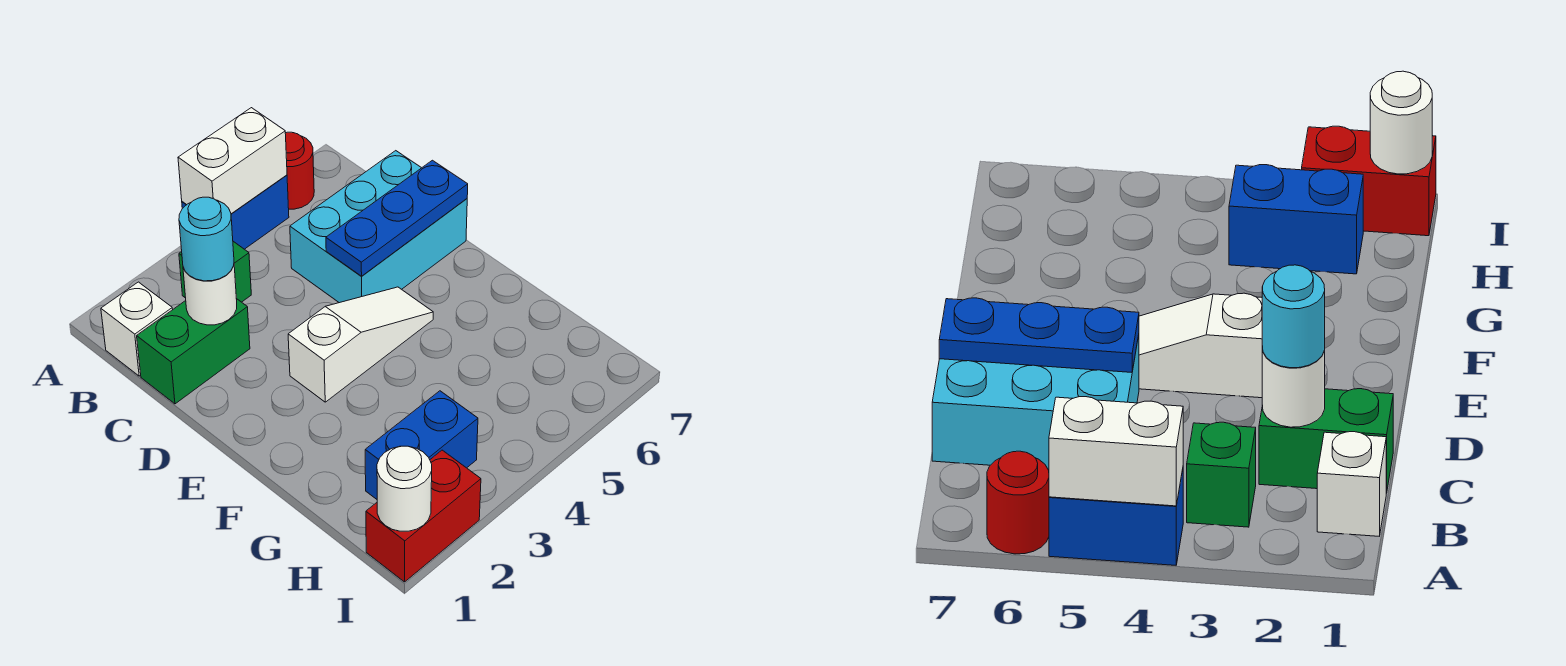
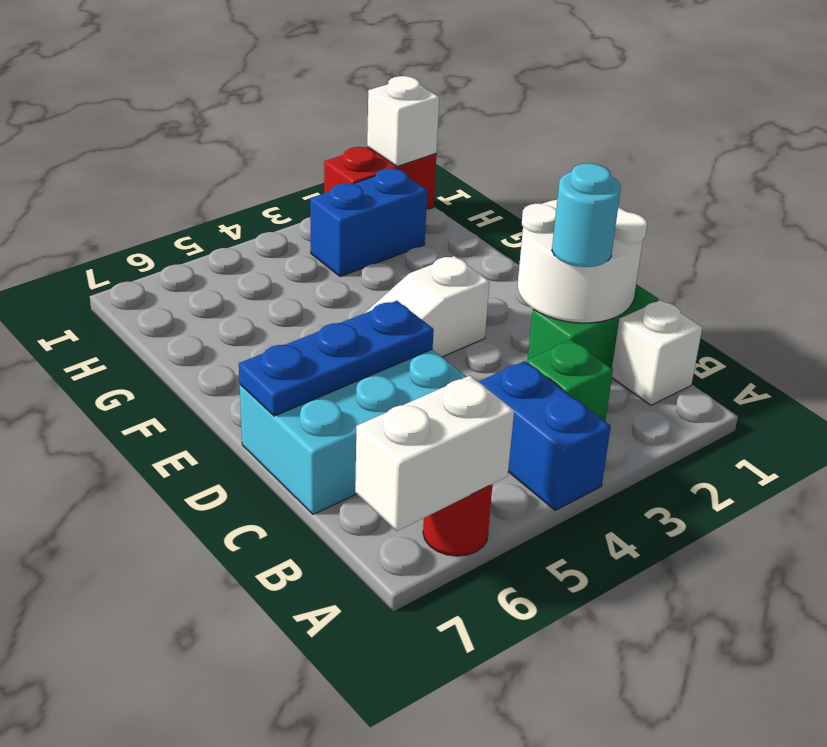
blue brick A4:A5 level 1 -> blue brick A4:B4 level 1
white brick A4:A5 level 2 -> white brick A6:A7 level 2
white round brick C2 level 2 -> white round brick C1:D2 level 2
white round brick I1 level 2 -> white brick I1 level 2

